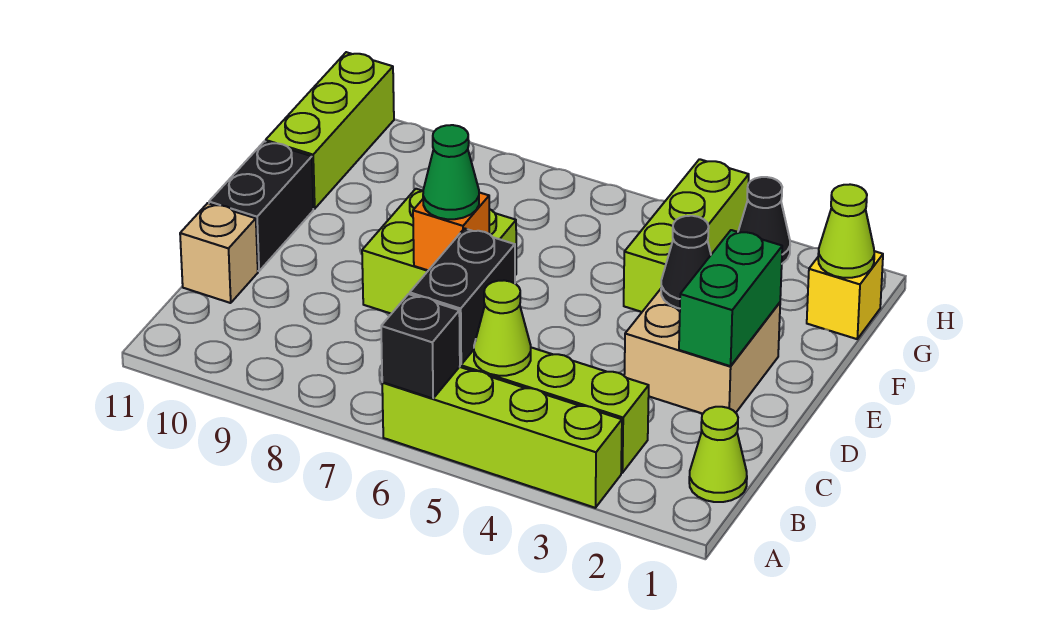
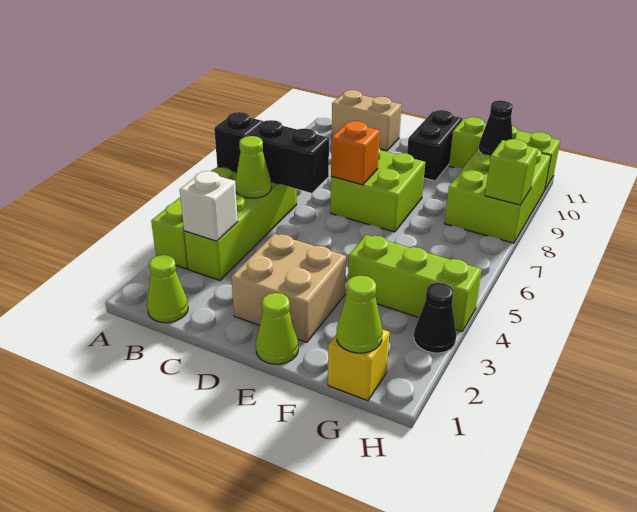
none -> white brick B3 level 2
tan brick C11 level 1 -> tan brick B11:C11 level 1
green brick D2:E2 level 2 -> none
green cone D7 level 3 -> none
black brick D11:E11 level 1 -> black brick E10:E11 level 1
none -> lime cone E1 level 1
black cone E3 level 2 -> black cone G10 level 2
none -> lime brick G8:H10 level 1
none -> lime brick H8 level 2

